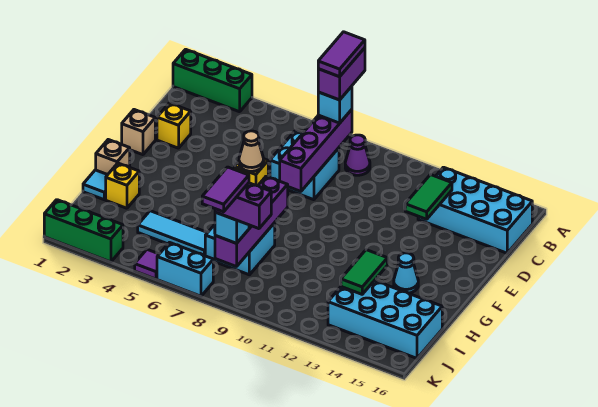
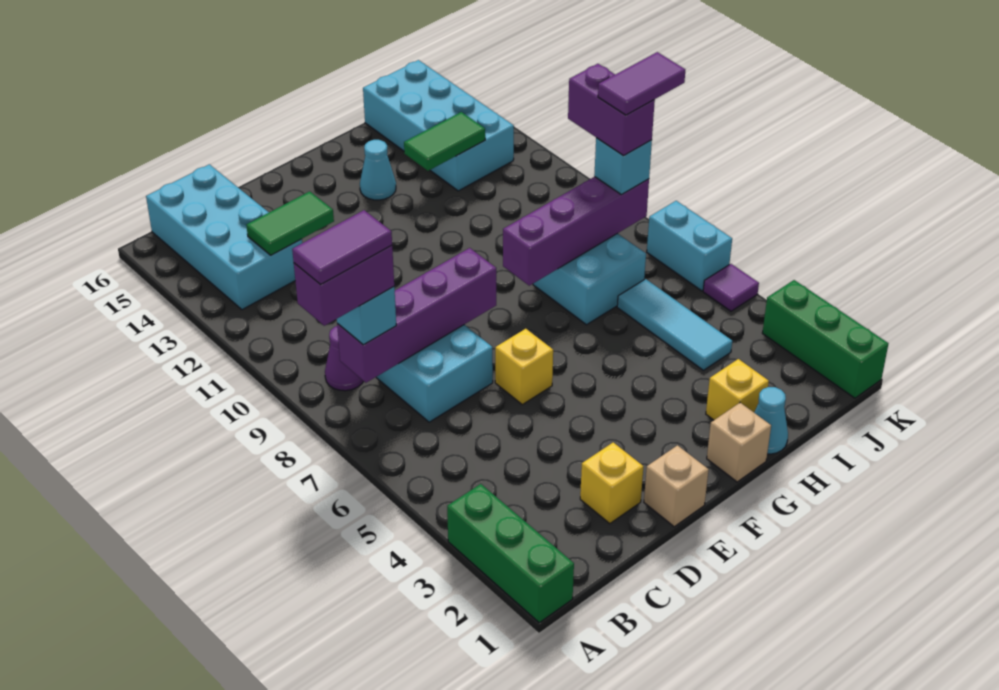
tan cone E6 level 2 -> none
cyan tile H1 level 1 -> cyan cone H1 level 1

